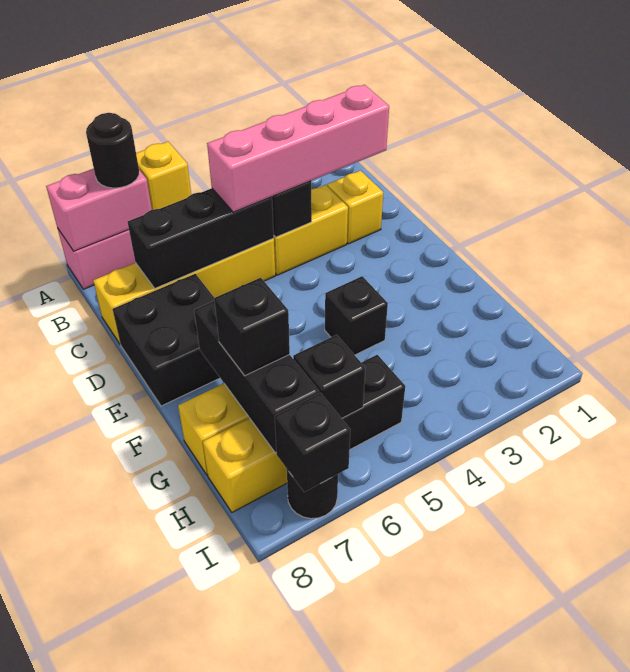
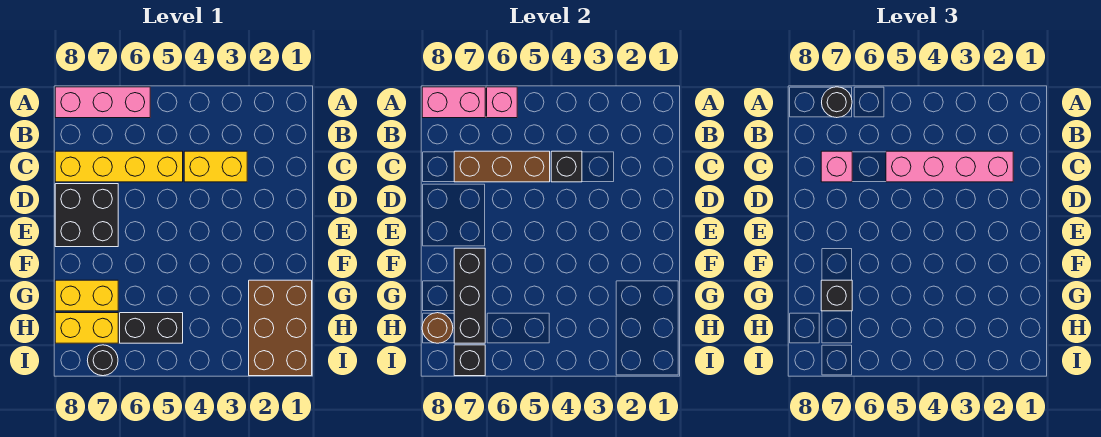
yellow brick A6 level 2 -> pink brick A6 level 2
yellow brick C2 level 1 -> none
black brick C5:C7 level 2 -> brown brick C5:C7 level 2
none -> pink brick C7 level 3
black brick F4 level 1 -> none
none -> brown brick G1:I2 level 1
black brick H6 level 2 -> none
none -> brown round brick H8 level 2

